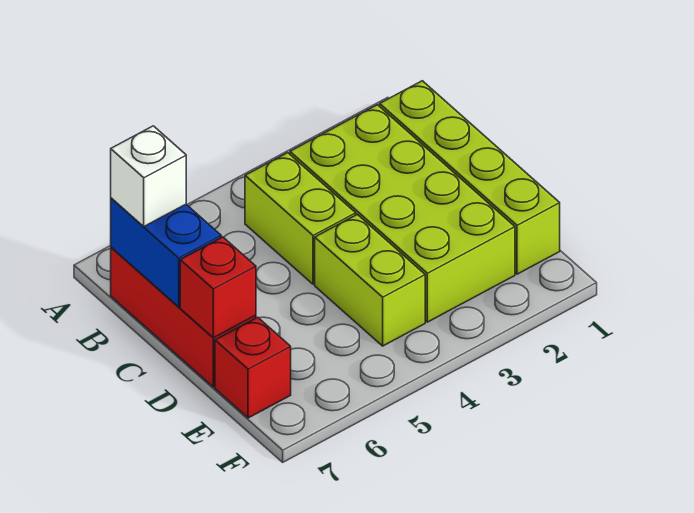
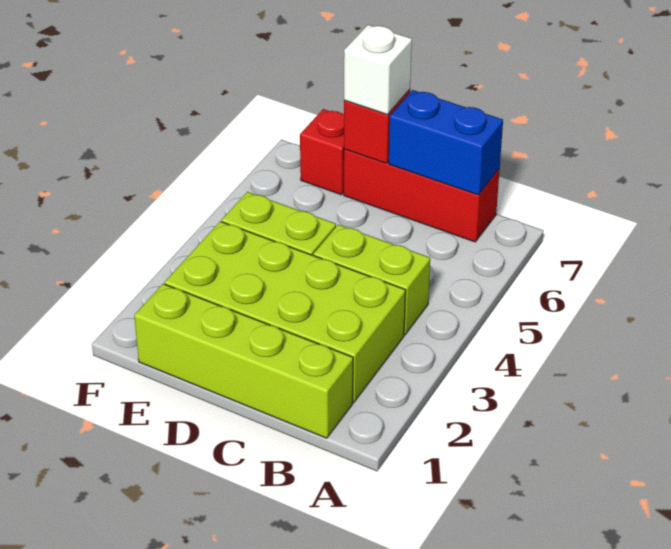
white brick B7 level 3 -> white brick D7 level 3

